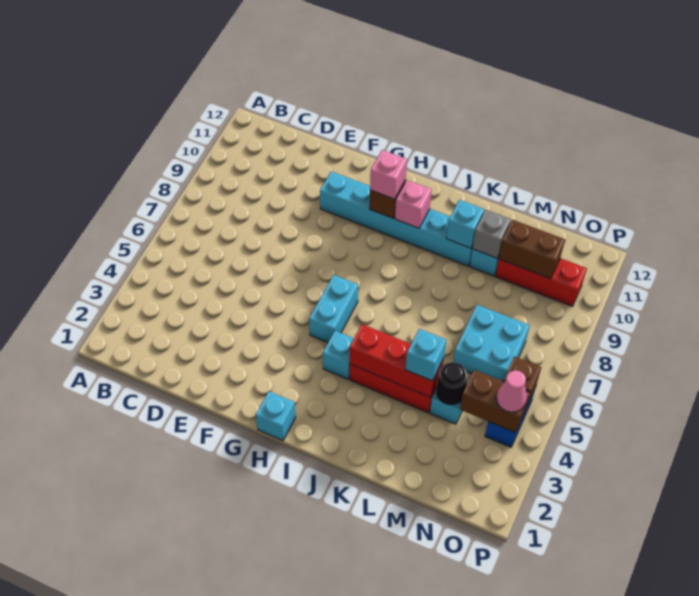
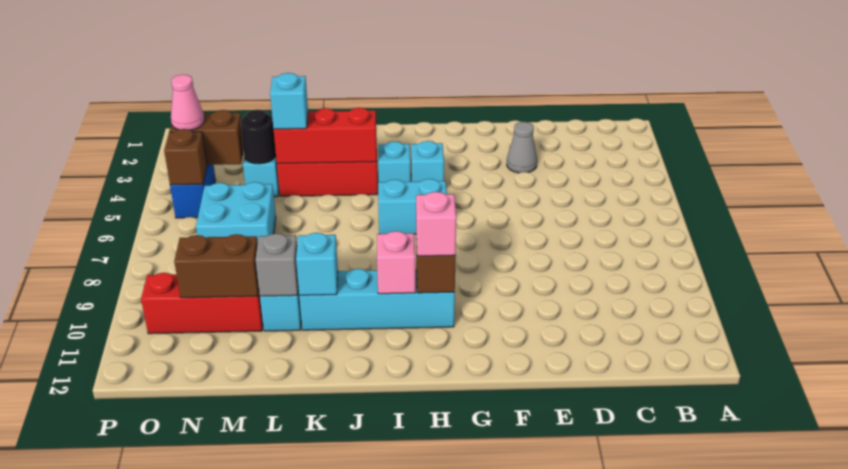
none -> grey cone E3 level 1
cyan brick F10:K10 level 1 -> cyan brick H10:K10 level 1
cyan brick H1 level 1 -> cyan brick H4 level 1
cyan brick H5:H6 level 1 -> cyan brick H6:I6 level 1

